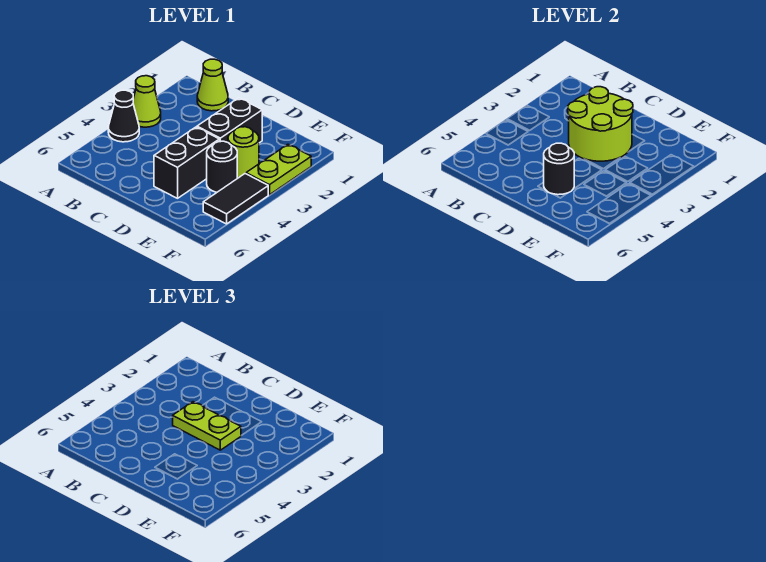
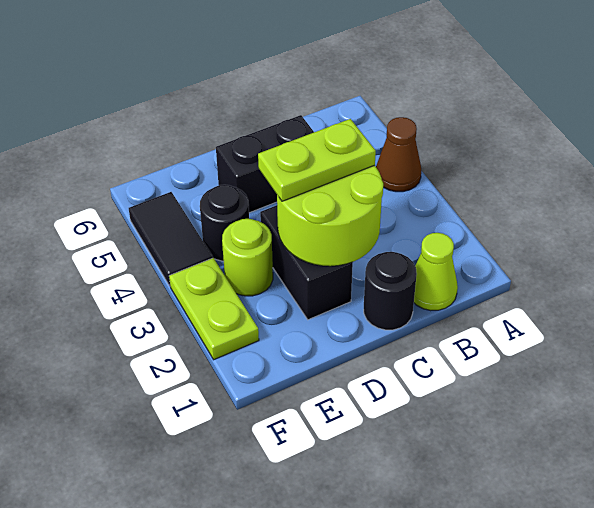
lime cone A3 level 1 -> none
black cone A4 level 1 -> brown cone A4 level 1
black brick D4:D5 level 1 -> black brick C5:D5 level 1
black round brick D5 level 2 -> black round brick C1 level 1

